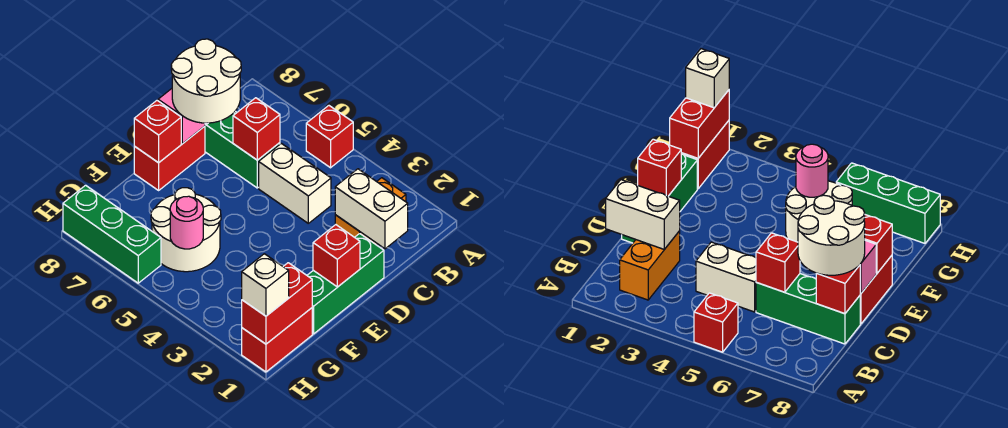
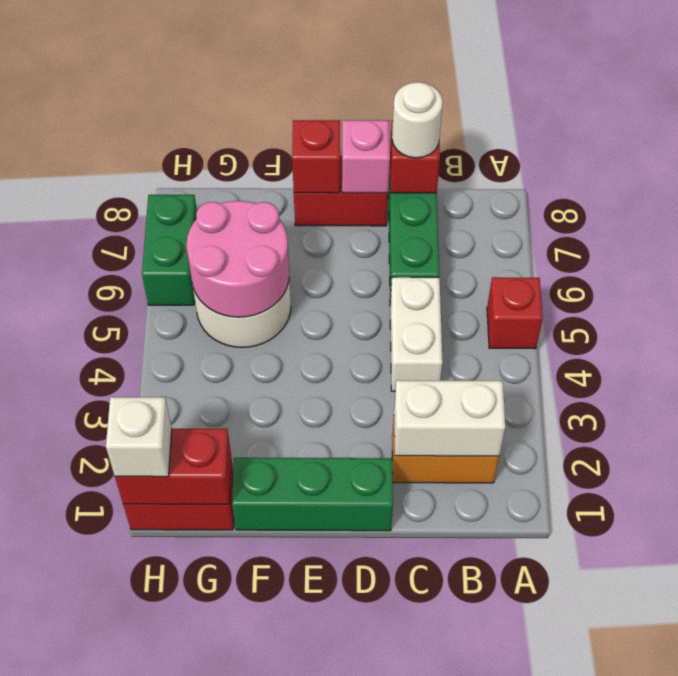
white brick C1:C2 level 2 -> white brick B2:C2 level 2
red brick C6 level 2 -> none
white round brick C7:D8 level 3 -> white round brick C8 level 3
red brick E1 level 2 -> none
pink round brick G5 level 2 -> pink round brick F5:G6 level 2
green brick H6:H8 level 1 -> green brick H6:H7 level 1

